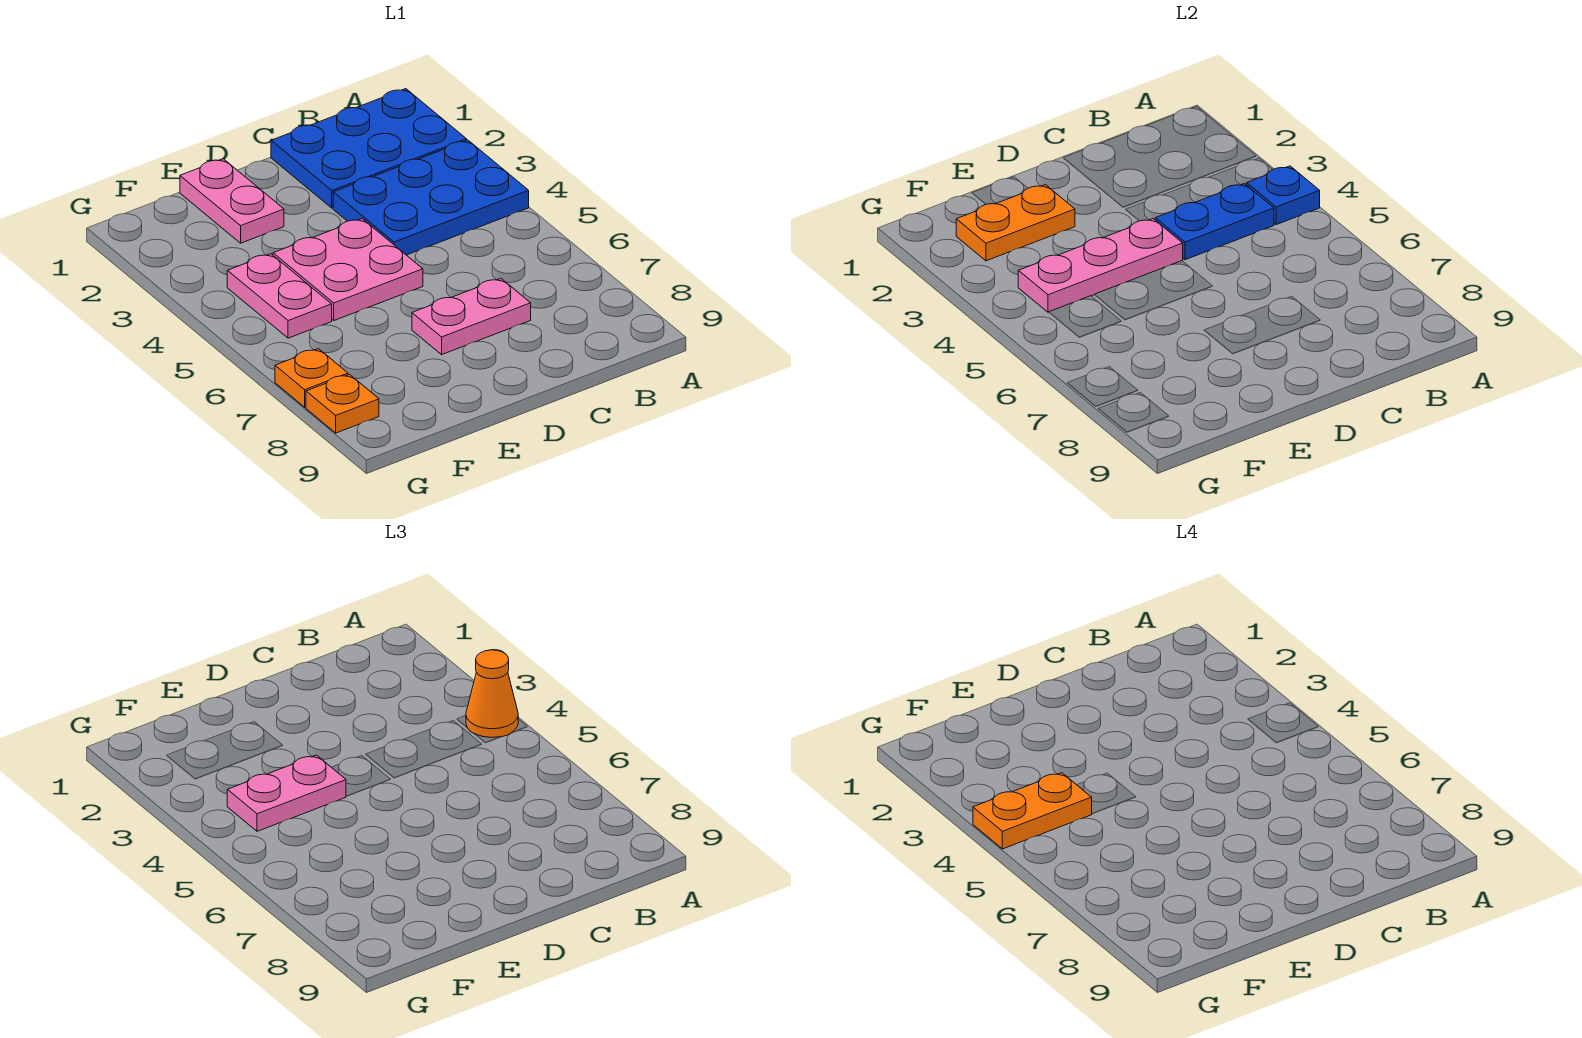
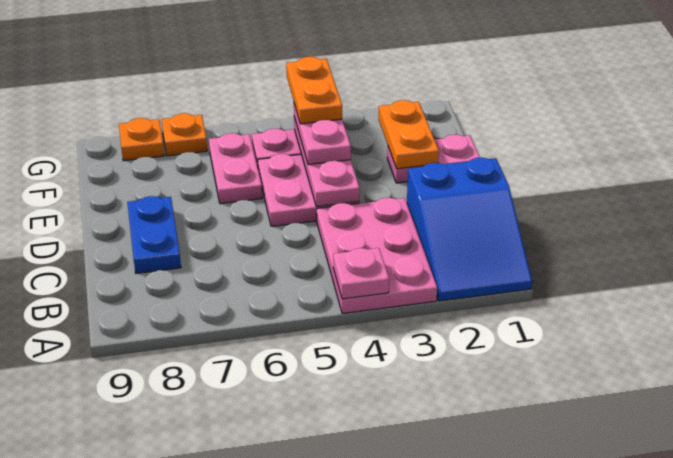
blue plate A1:C2 level 1 -> blue slope A1:C2 level 1 top C
blue plate A3:C4 level 1 -> pink plate A3:C4 level 1
blue plate A4 level 2 -> pink plate A4 level 2
orange cone A4 level 3 -> none
blue plate B4:C4 level 2 -> blue plate C8:D8 level 1
pink plate C7:D7 level 1 -> pink plate E6:F6 level 1

